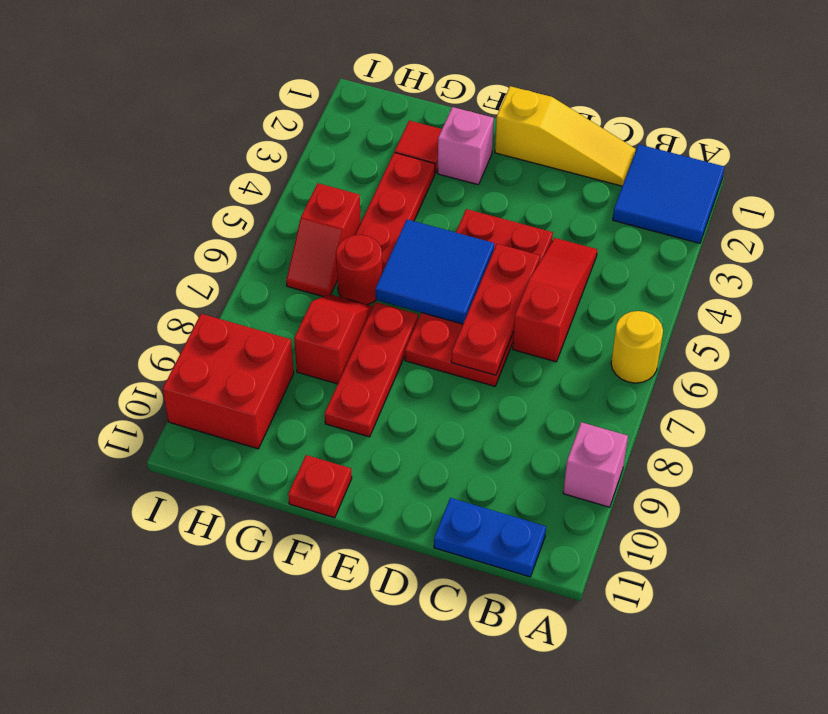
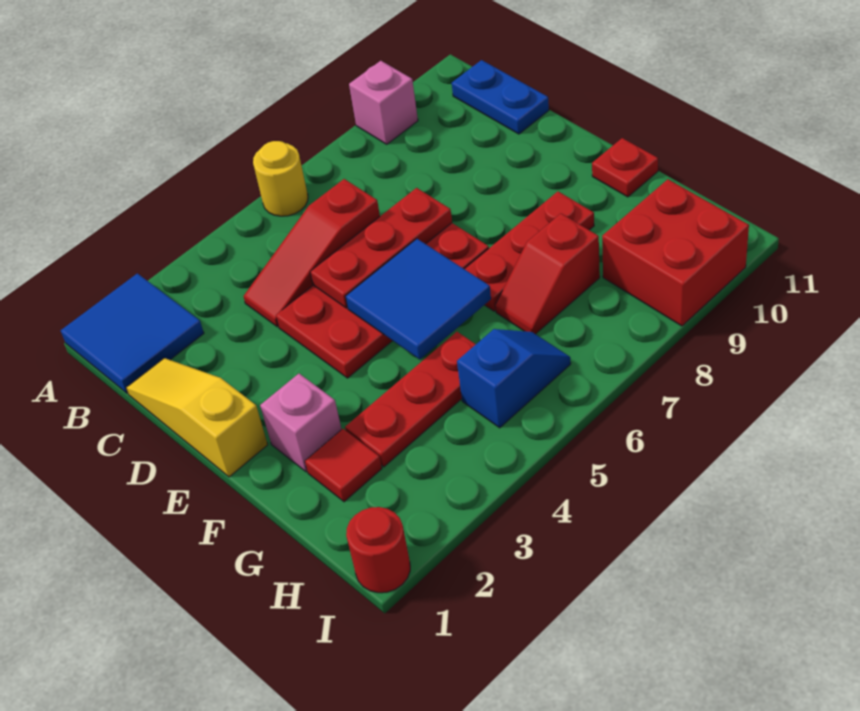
red round brick G6 level 1 -> red round brick I1 level 1
red slope H5:H6 level 1 top 5 -> blue slope H5:H6 level 1 top 5

